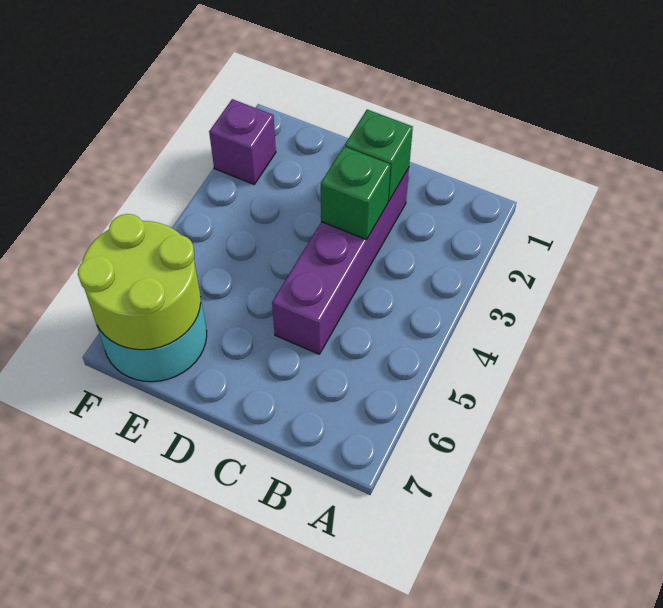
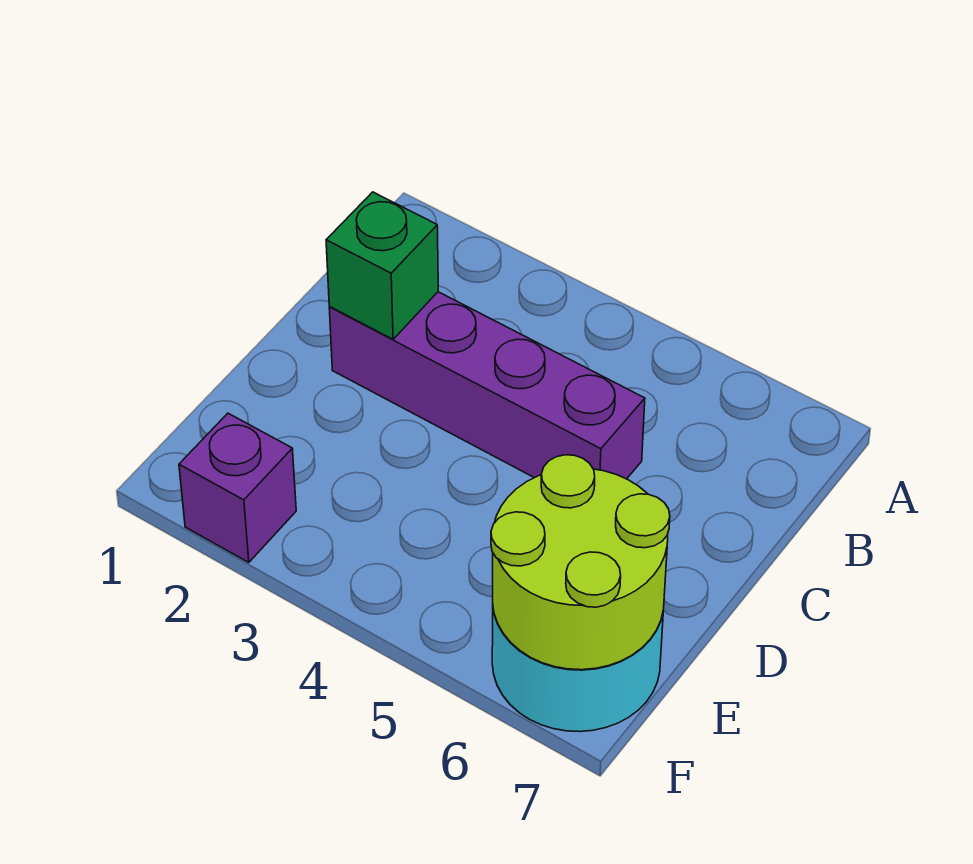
green brick C3 level 2 -> none

